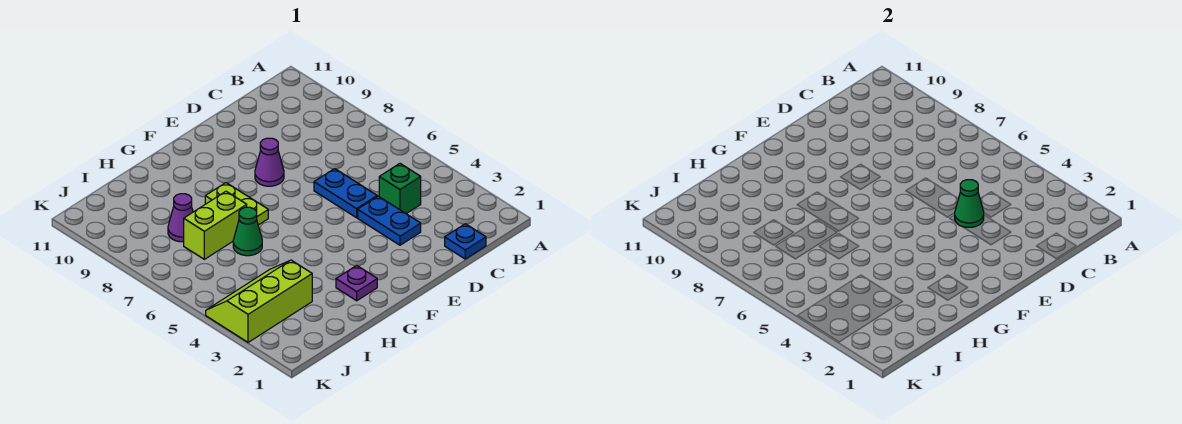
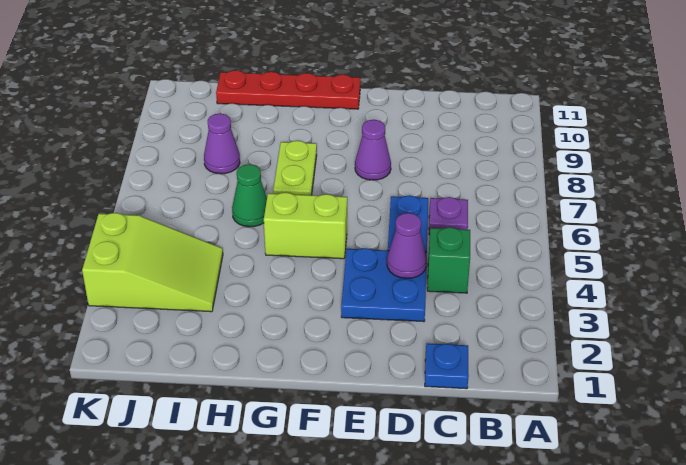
blue plate D3:D4 level 1 -> blue plate D3:E4 level 1
green cone D4 level 2 -> purple cone D4 level 2
none -> red plate F11:I11 level 1
purple plate G2 level 1 -> purple plate C6 level 1
lime brick H7:I7 level 1 -> lime brick F5:G5 level 1
lime slope I3:K4 level 1 top 3 -> lime slope I3:K4 level 1 top K

